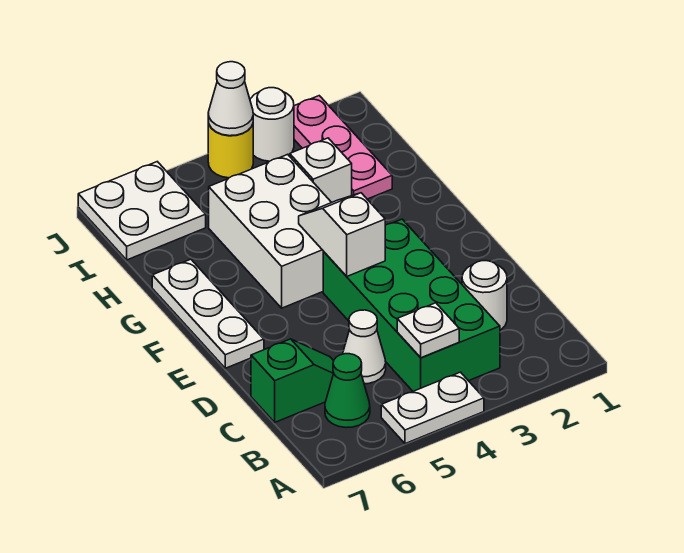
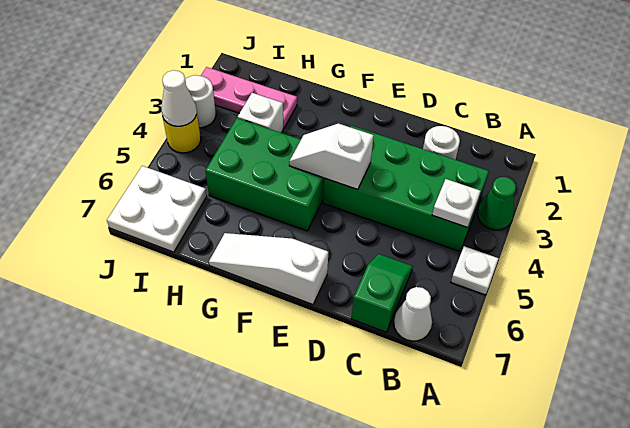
white plate A4:A5 level 1 -> white plate A5 level 1
green cone B6 level 1 -> green cone A3 level 1
white cone C5 level 1 -> white cone B7 level 1
white plate E7:G7 level 1 -> white slope E7:G7 level 1 top E
white brick F4:H5 level 1 -> green brick F4:H5 level 1

